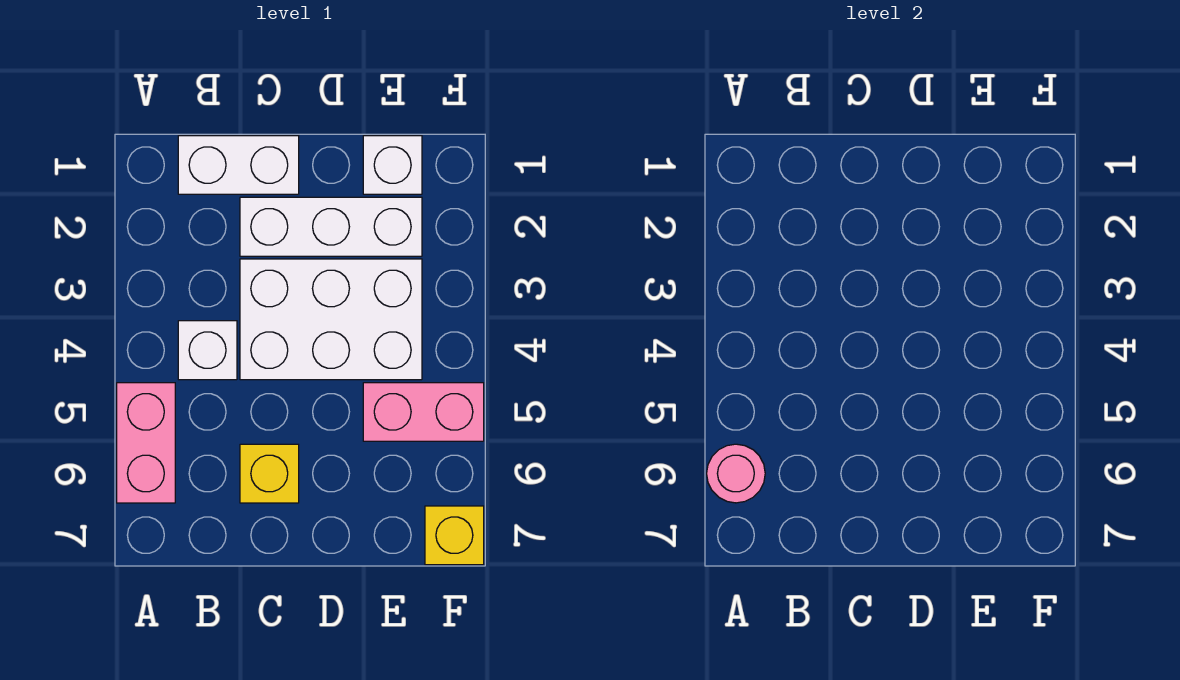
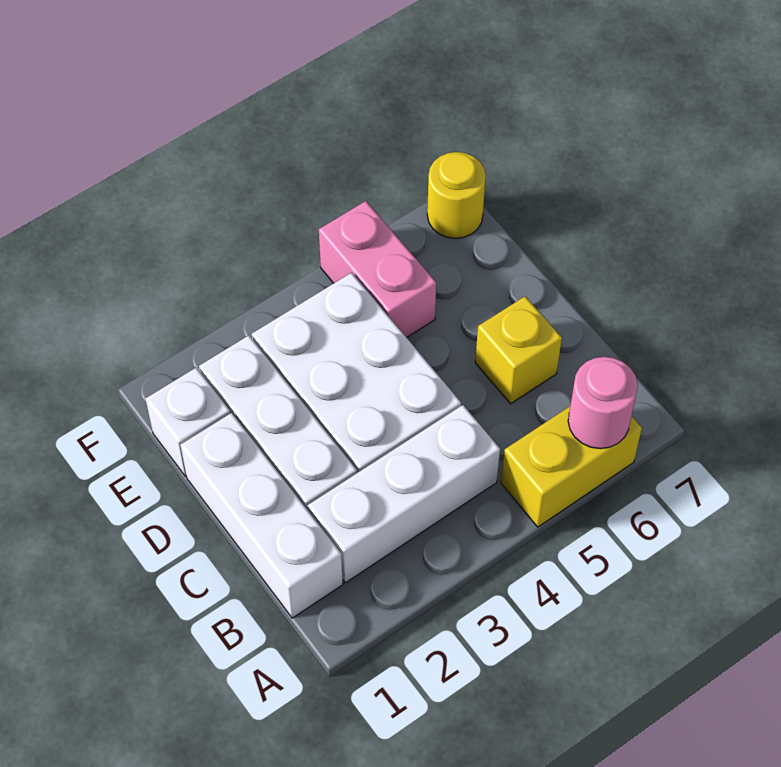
pink brick A5:A6 level 1 -> yellow brick A5:A6 level 1
white brick B1:C1 level 1 -> white brick B1:D1 level 1
white brick B4 level 1 -> white brick B2:B4 level 1
yellow brick F7 level 1 -> yellow round brick F7 level 1

